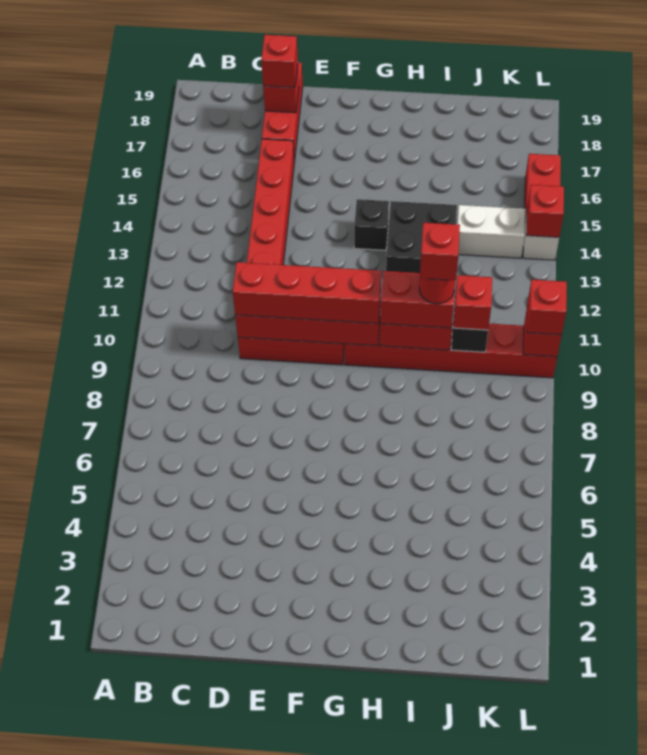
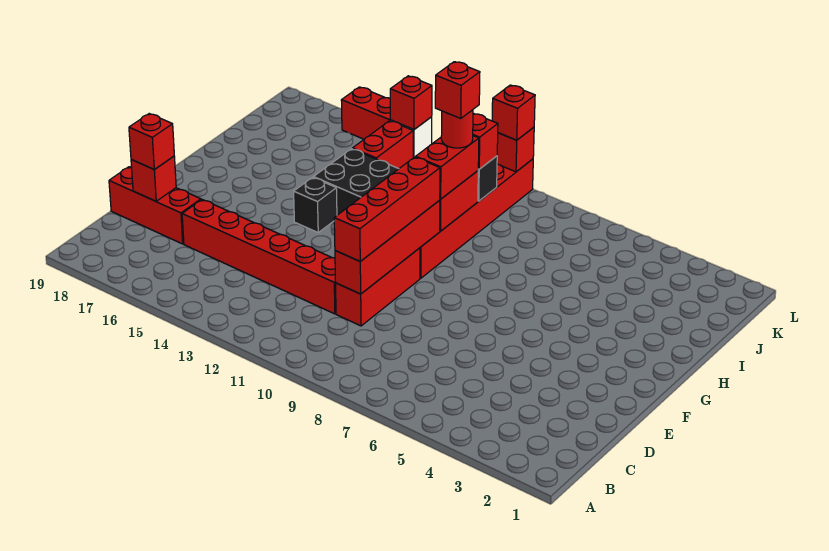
white brick J14:K14 level 1 -> red brick J14:K14 level 1

